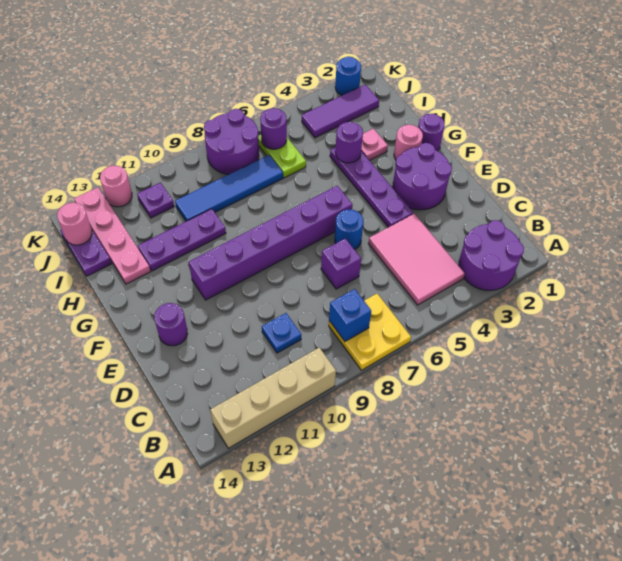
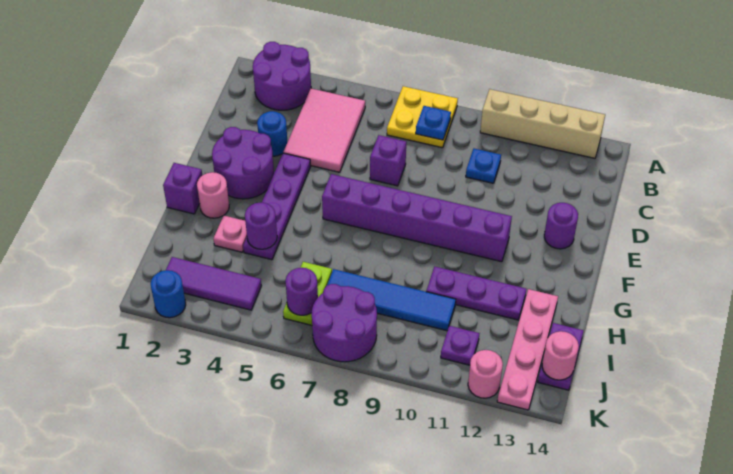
blue brick B8 level 2 -> blue plate B8 level 2
blue round brick E6 level 1 -> blue round brick D3 level 1
purple round brick G1 level 1 -> purple brick G1 level 1

